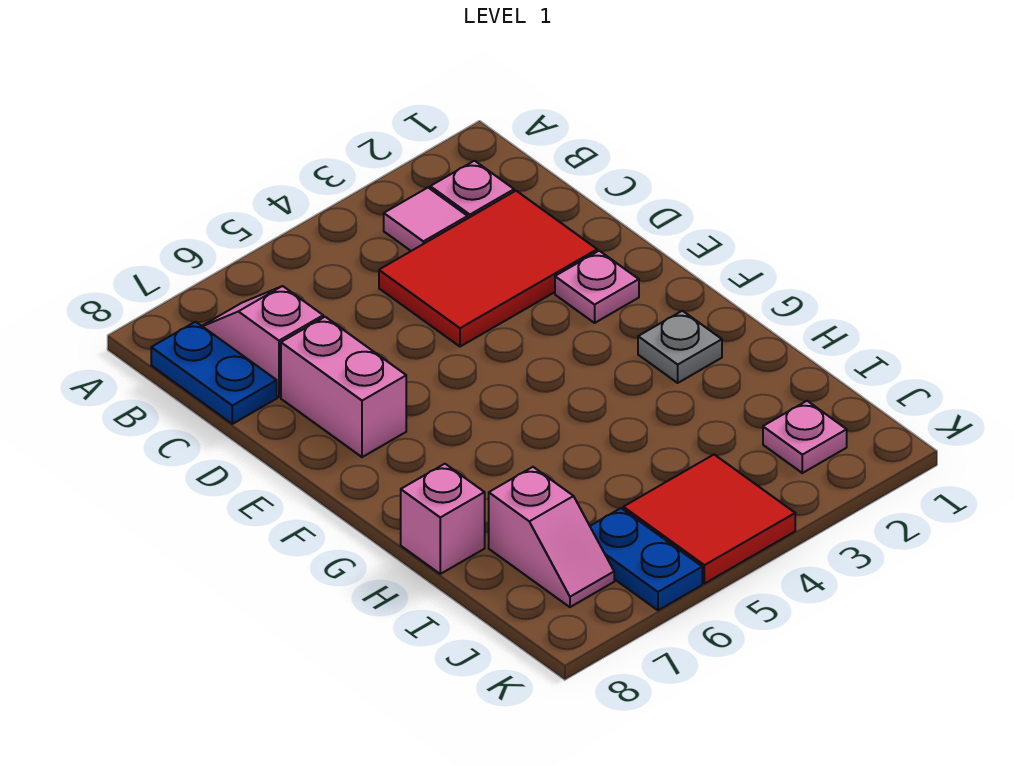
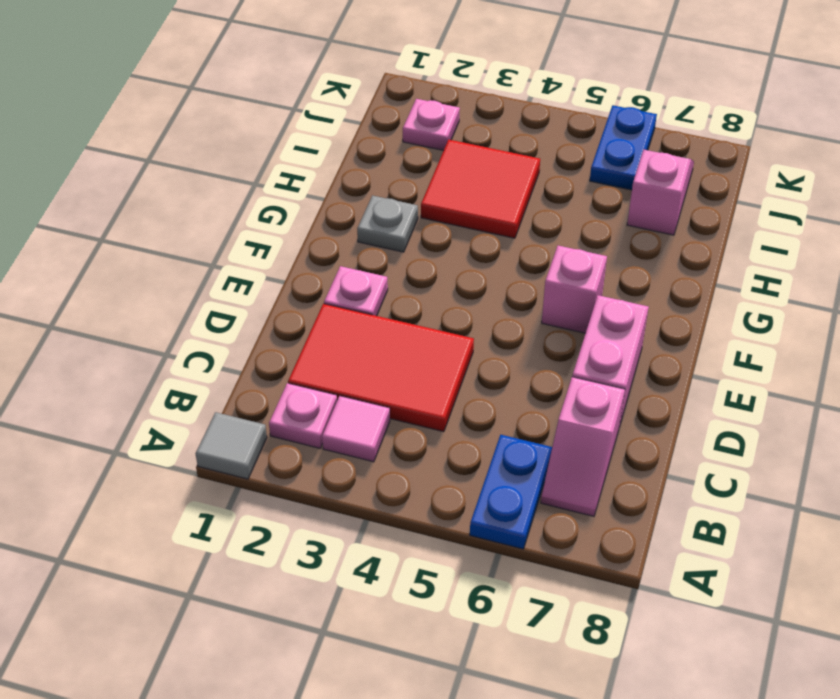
none -> grey tile A1 level 1
blue plate B8:C8 level 1 -> blue plate A6:B6 level 1
pink brick H8 level 1 -> pink brick F6 level 1
red tile J4:K5 level 1 -> red tile H3:I4 level 1

